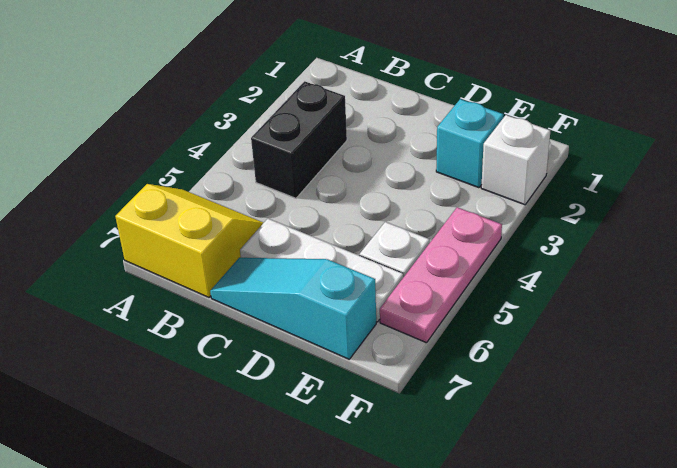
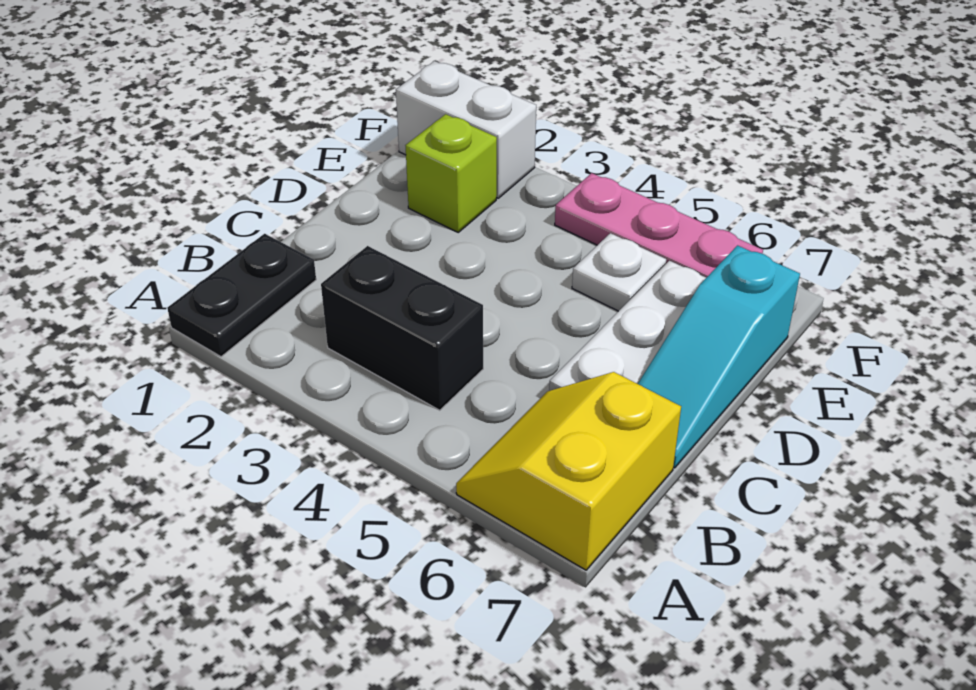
none -> black plate A1:B1 level 1
cyan brick E2 level 1 -> lime brick E2 level 1
white brick F2 level 1 -> white brick F1:F2 level 1

